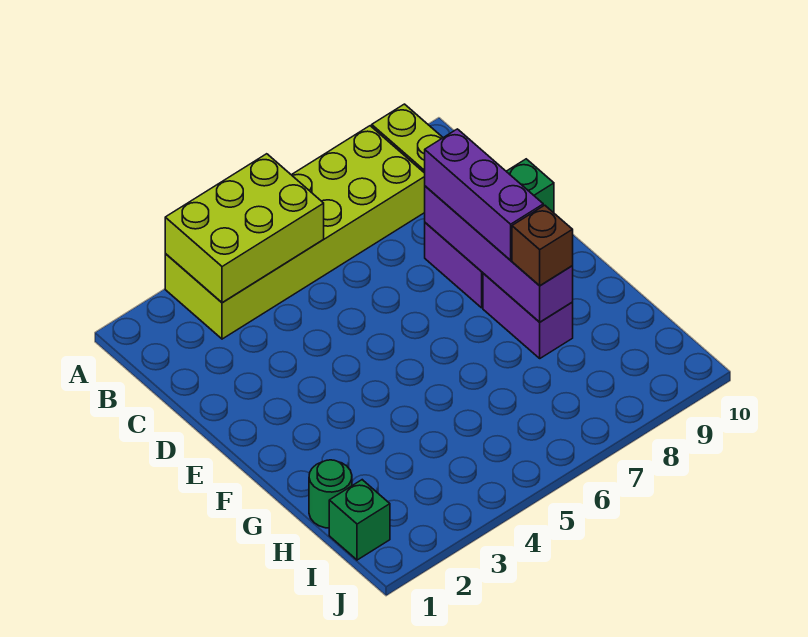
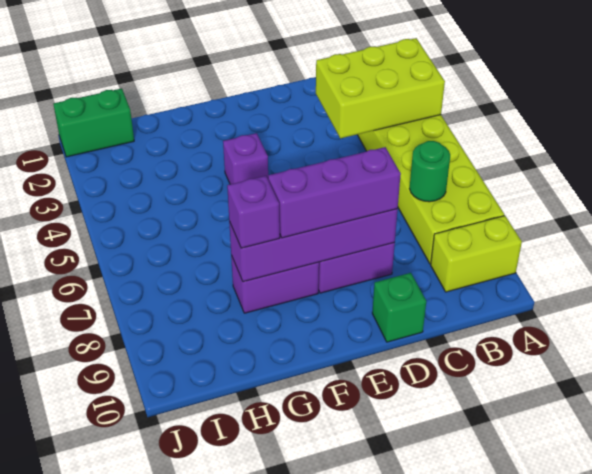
lime brick A3:B5 level 2 -> lime brick A3:C4 level 2
none -> purple brick F4 level 1
brown brick G8 level 3 -> purple brick G8 level 3
green round brick H1 level 1 -> green round brick B7 level 2
green brick I1 level 1 -> green brick I1:J1 level 1

